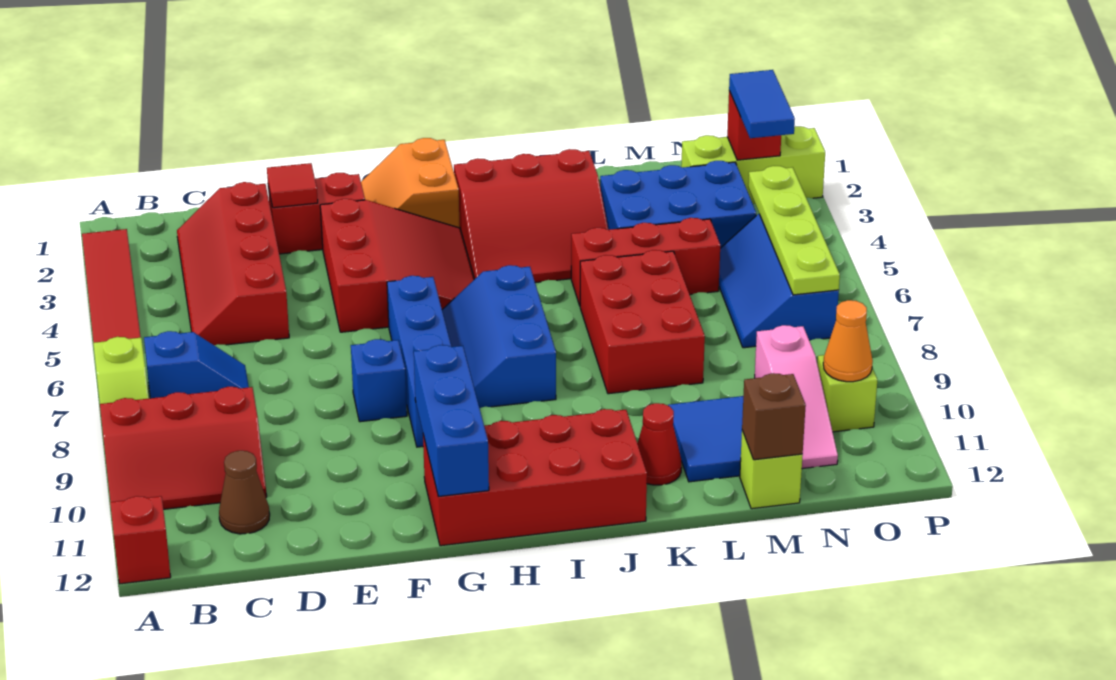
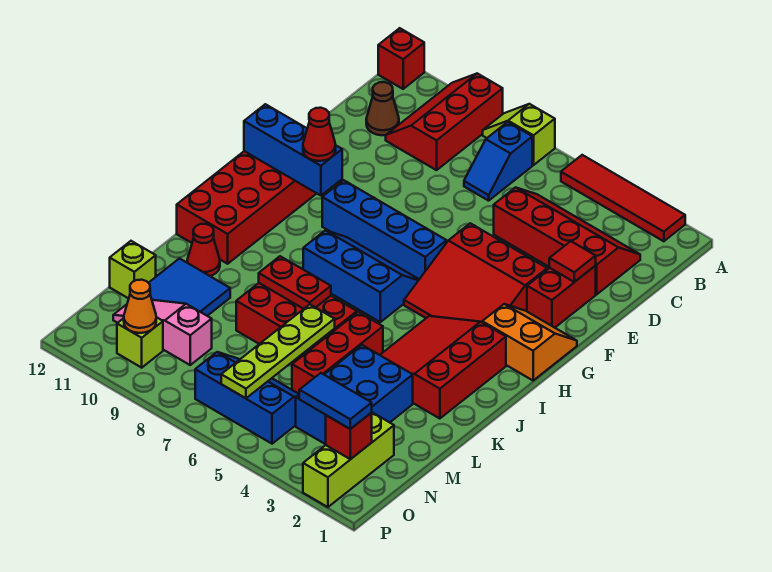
blue brick F8 level 1 -> none
none -> red cone G10 level 3
none -> red plate K7:K8 level 2
brown brick M12 level 2 -> none
lime plate O4:O7 level 2 -> lime plate L6:O6 level 2

